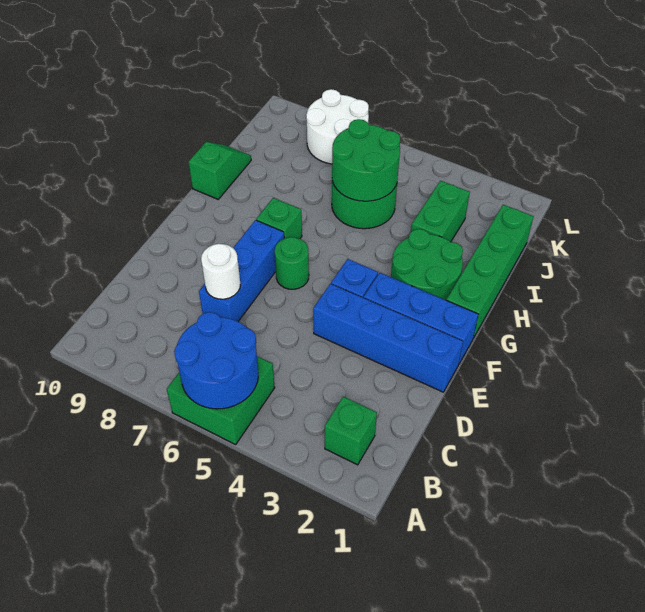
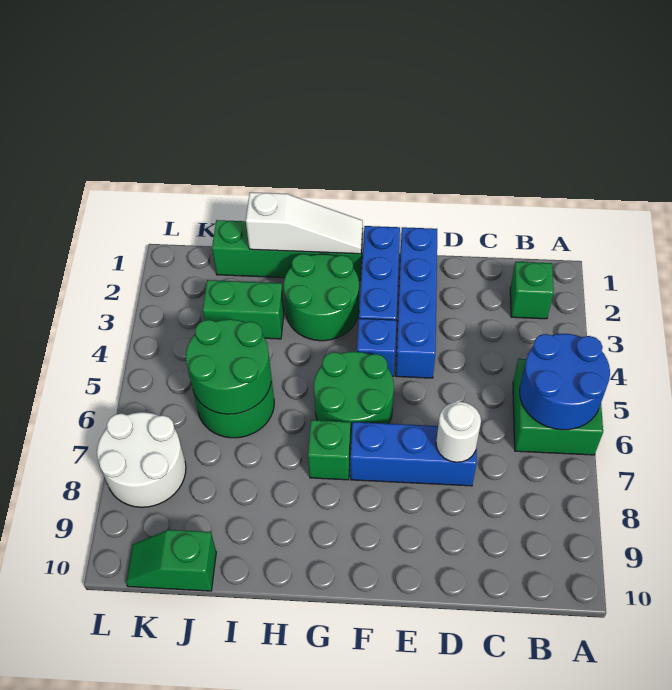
green round brick F6 level 1 -> green round brick F5:G6 level 1
none -> white slope G1:I1 level 2 top I
green slope H10:I10 level 1 top H -> green slope J10:K10 level 1 top J

